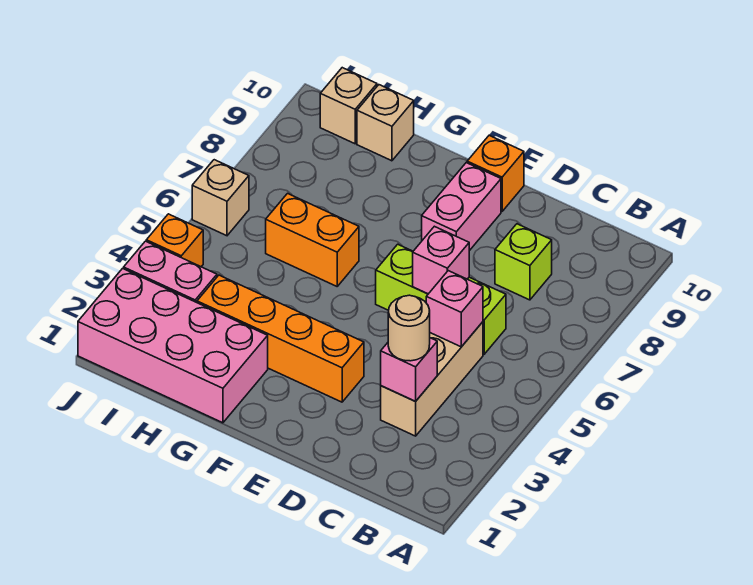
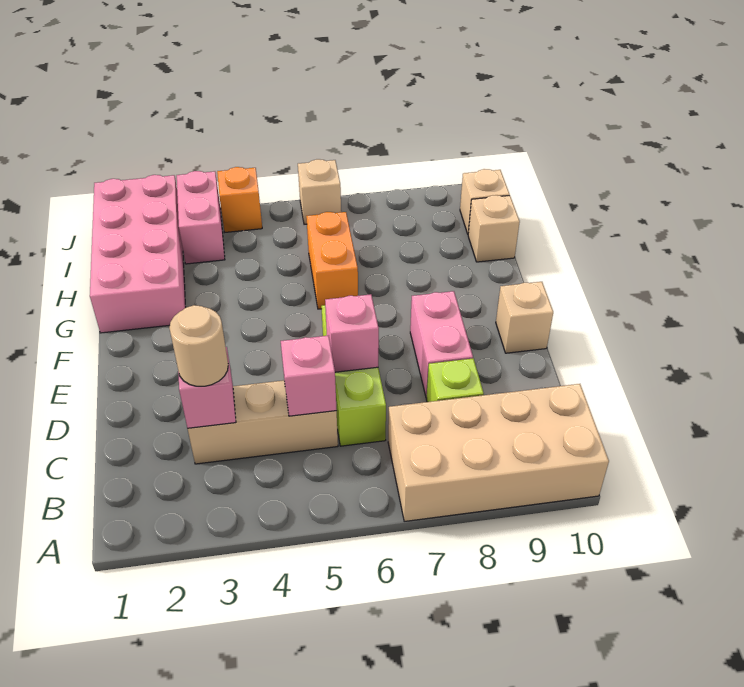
none -> tan brick A7:B10 level 1
orange brick E3:H3 level 1 -> none
pink brick E8:E9 level 1 -> pink brick D8:E8 level 1
orange brick E10 level 1 -> tan brick E10 level 1

